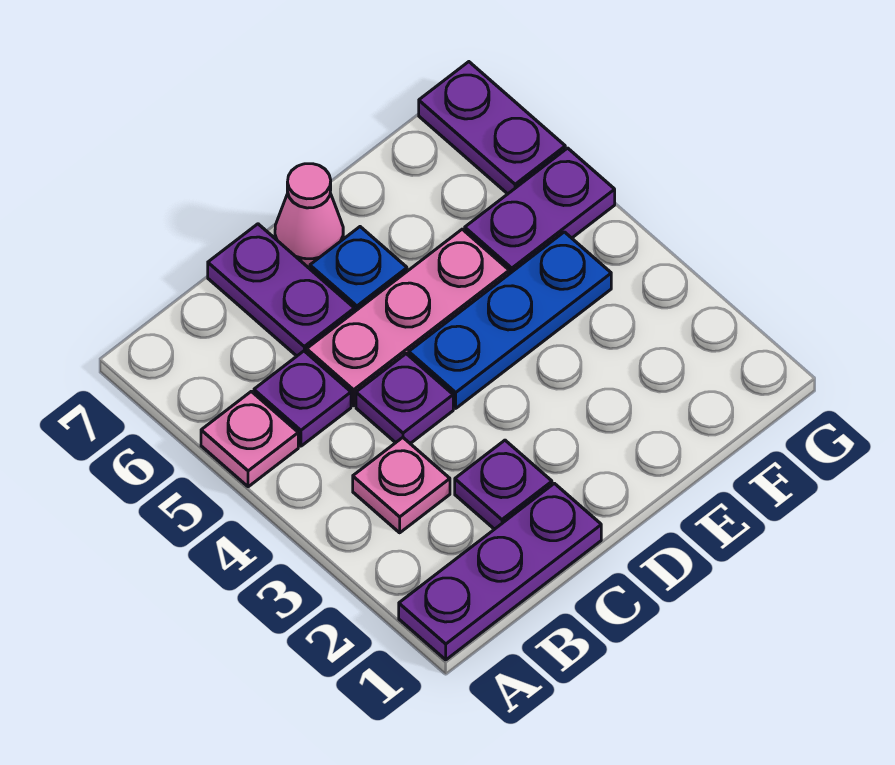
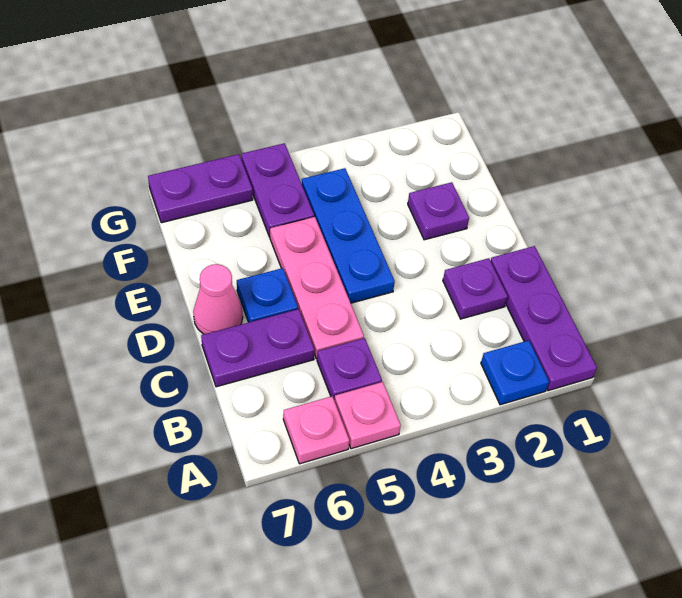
none -> blue plate A2 level 1
pink plate B3 level 1 -> pink plate A6 level 1
purple plate C4 level 1 -> purple plate E2 level 1

